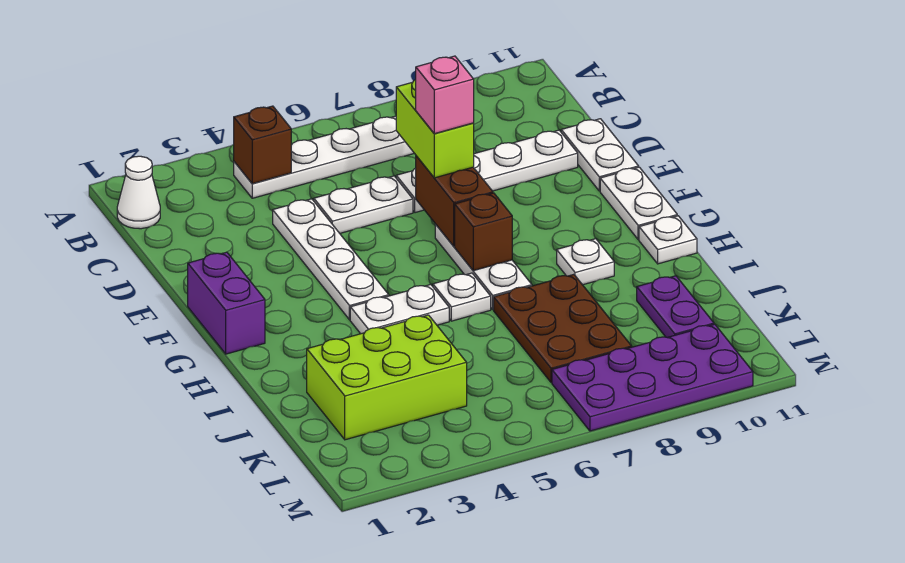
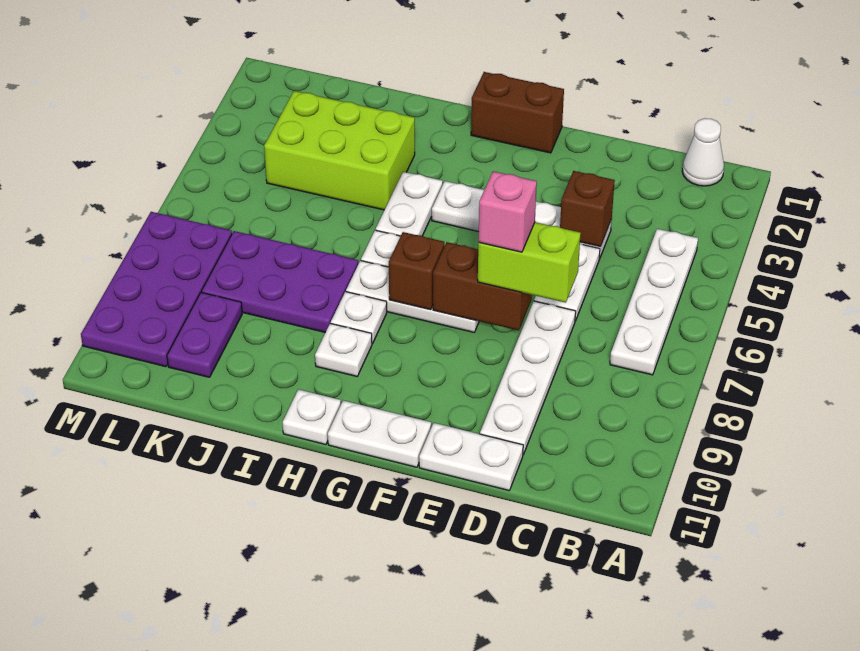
brown brick B4 level 2 -> brown brick D4 level 2
purple brick F1:G1 level 1 -> brown brick F1:G1 level 1
none -> white plate H8 level 1
brown plate I7:K8 level 1 -> purple plate I7:K8 level 1
lime brick J2:K4 level 1 -> lime brick I3:K4 level 1
purple plate J10:K10 level 1 -> purple plate K9:K10 level 1

